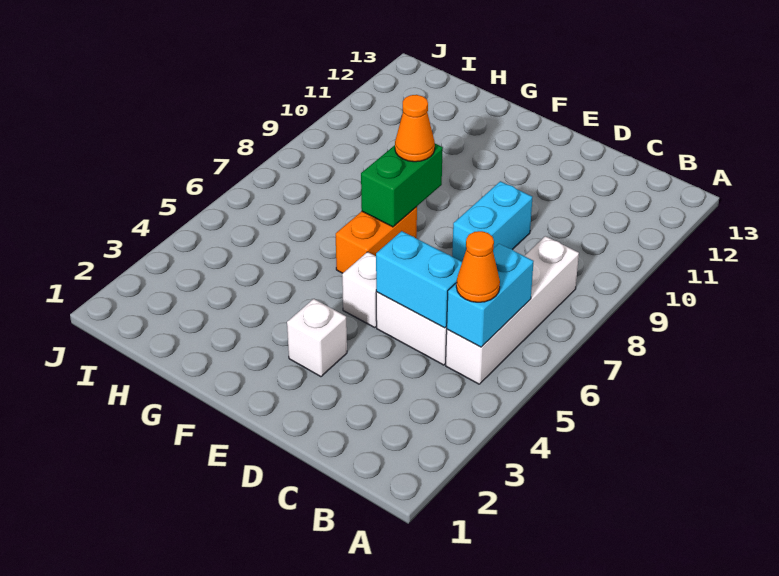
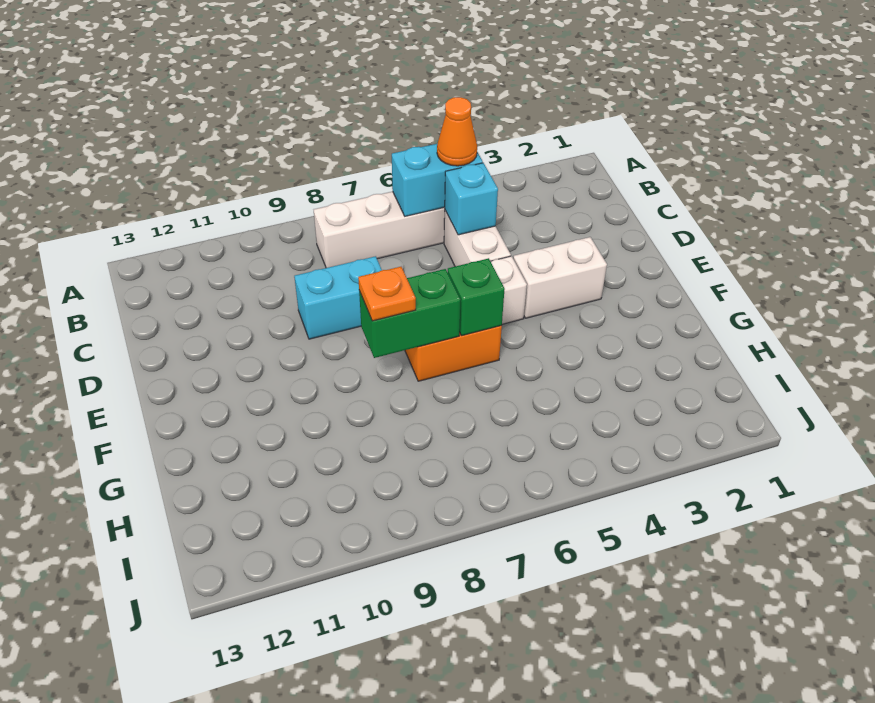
cyan brick C5:D5 level 2 -> cyan brick C5 level 2
white brick E3 level 1 -> white brick E3:E4 level 1
none -> green brick F6 level 2
orange cone F8 level 3 -> orange plate F8 level 3

